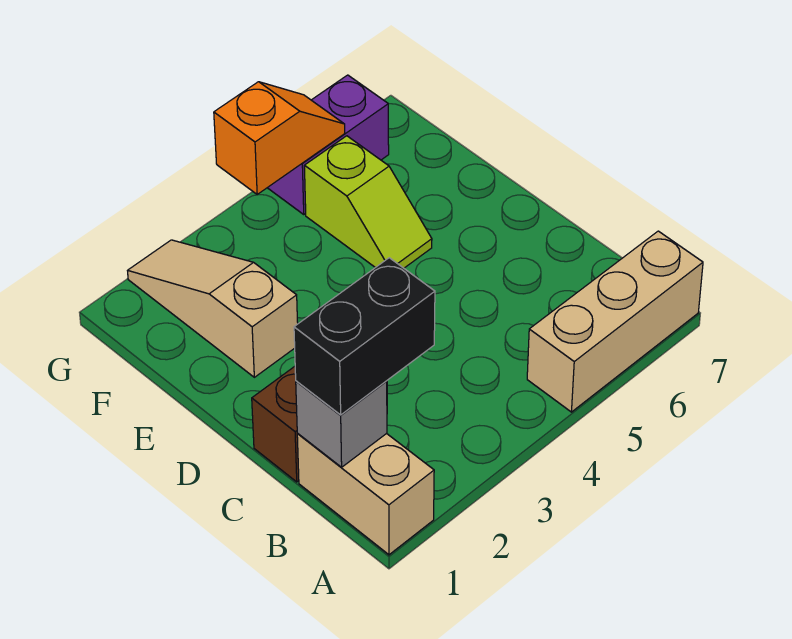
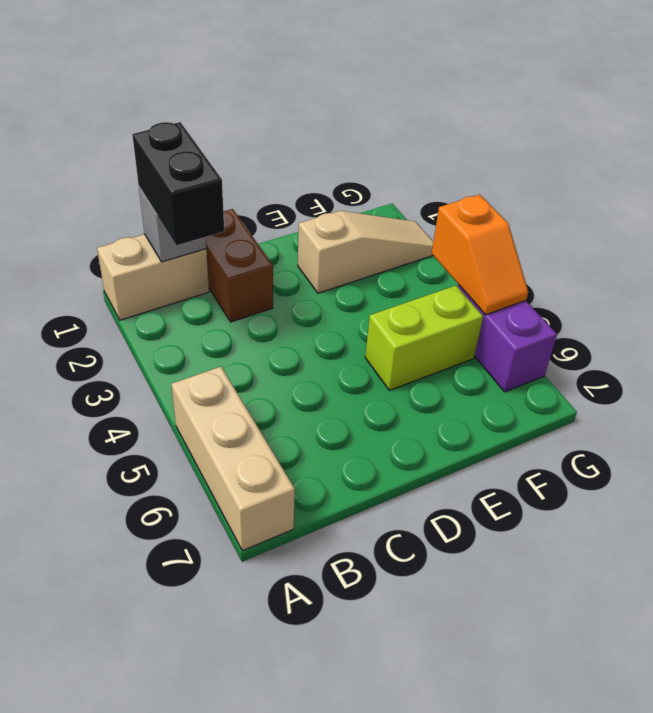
lime slope E5:F5 level 1 top F -> lime brick E5:F5 level 1

